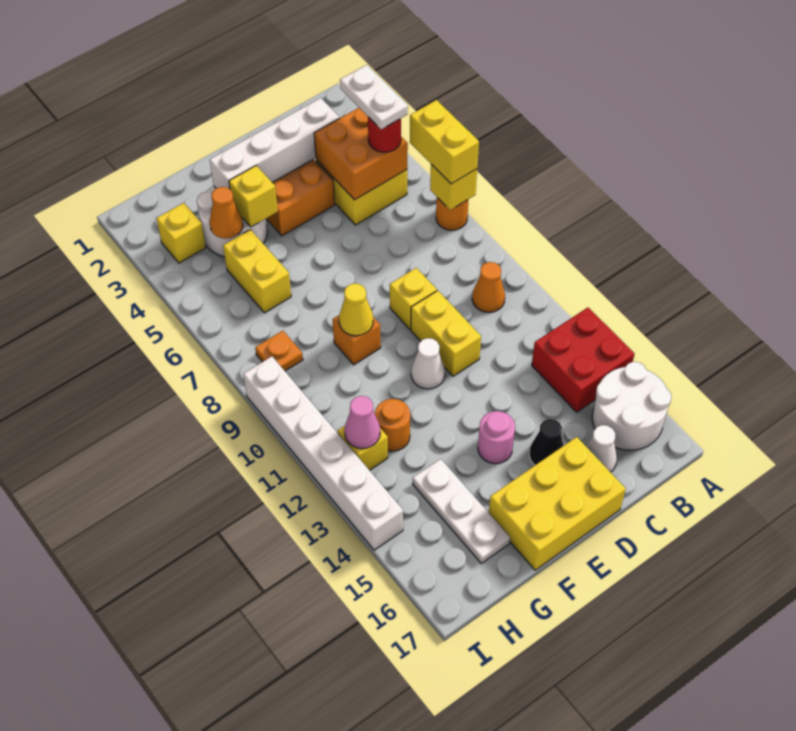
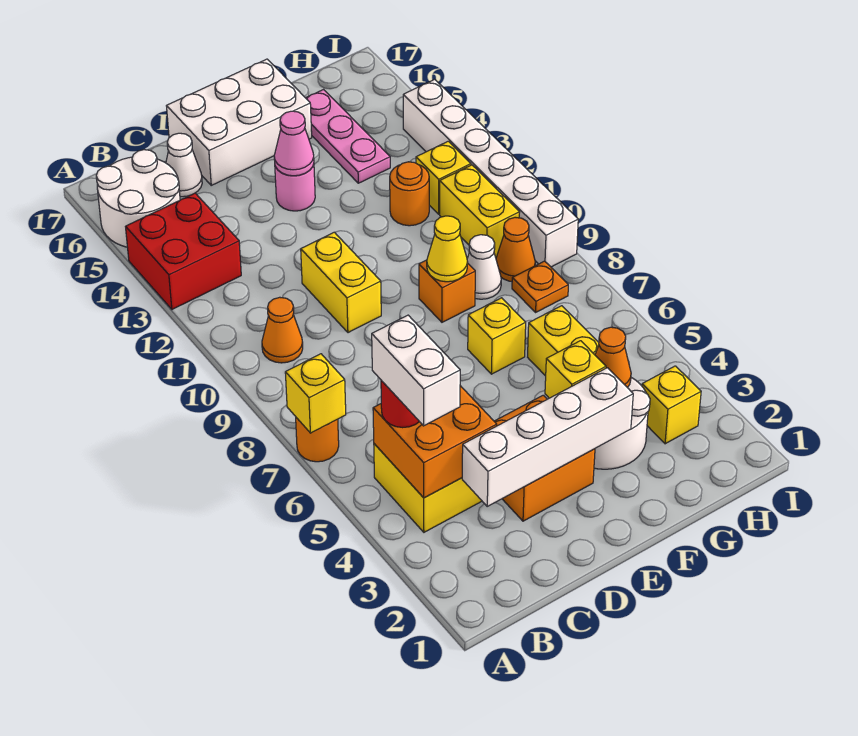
yellow brick A6:A7 level 3 -> yellow brick H10:H11 level 1
white plate B4:B5 level 4 -> white brick B4:B5 level 4
yellow brick D9 level 1 -> yellow brick F7 level 1
black cone D15 level 1 -> none
yellow brick D16:F17 level 1 -> white brick D16:F17 level 1
white cone E11 level 1 -> white cone G9 level 1
white plate G14:G16 level 1 -> pink plate G14:G16 level 1
none -> orange cone H9 level 1
pink cone H12 level 2 -> pink cone E14 level 2

